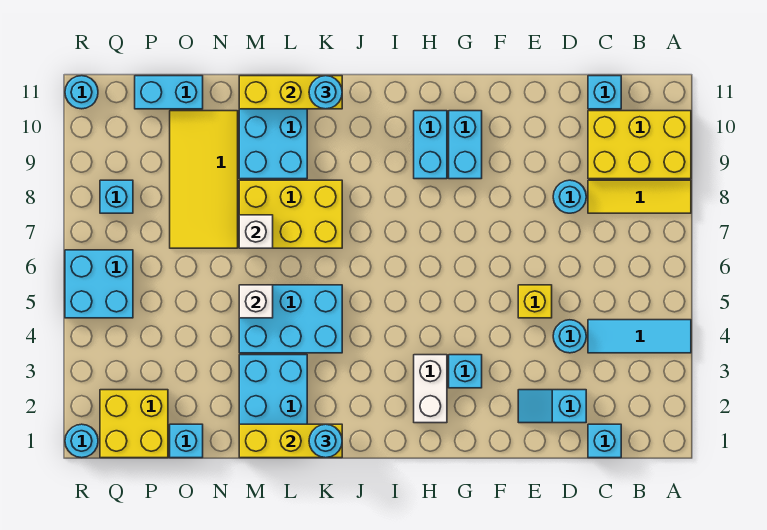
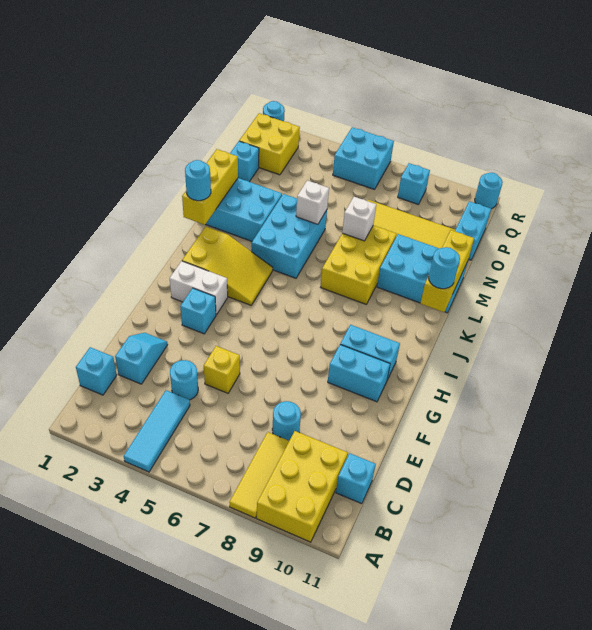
none -> yellow slope I2:J4 level 1 top 2

